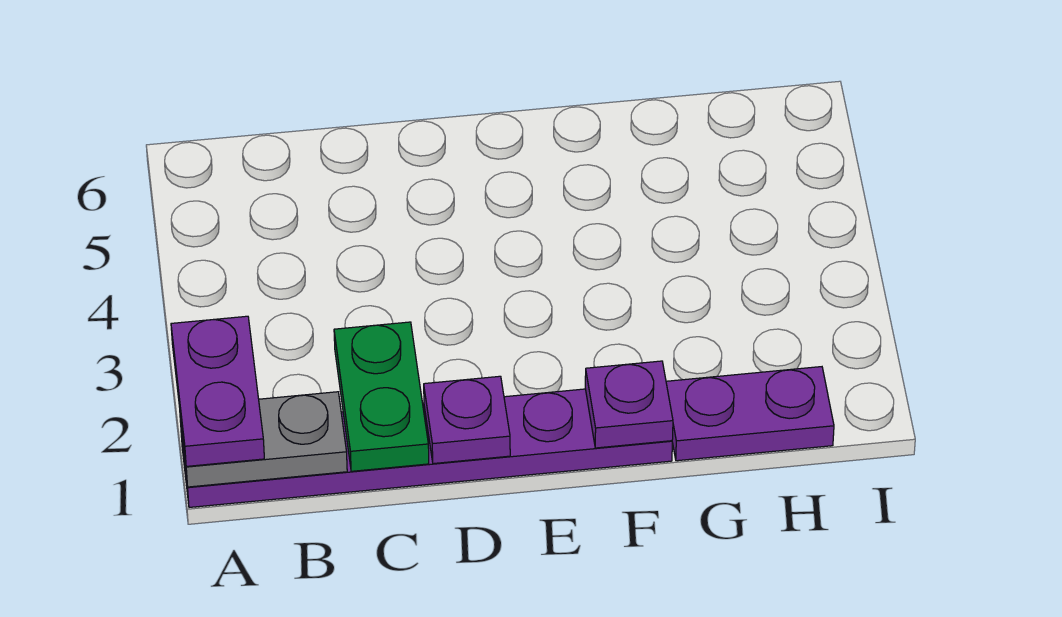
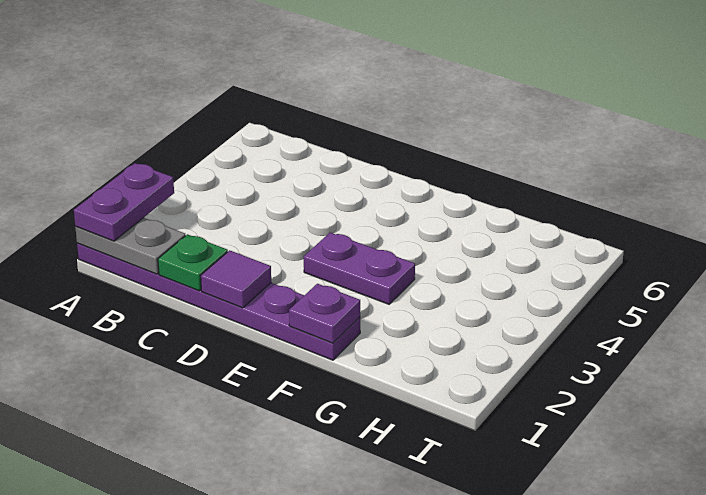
green plate C1:C2 level 2 -> green plate C1 level 2
purple plate D1 level 2 -> purple tile D1 level 2
purple plate G1:H1 level 1 -> purple plate E3:F3 level 1

